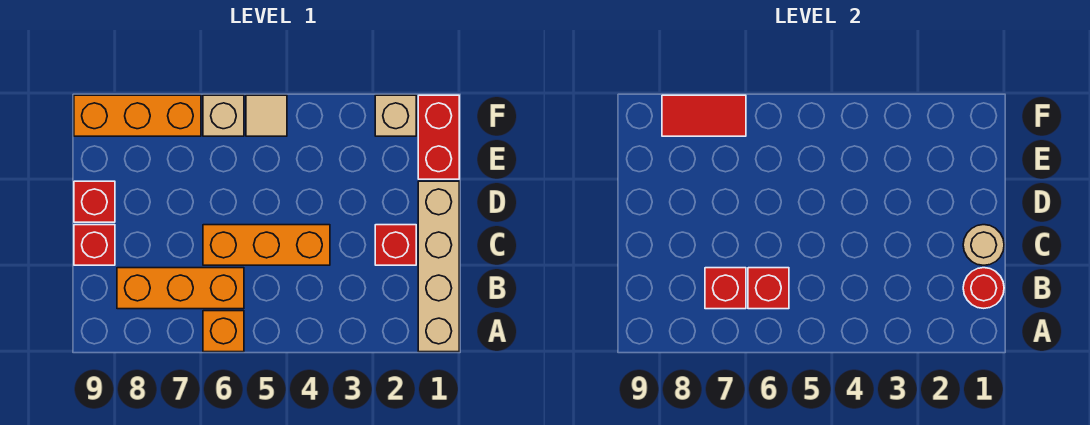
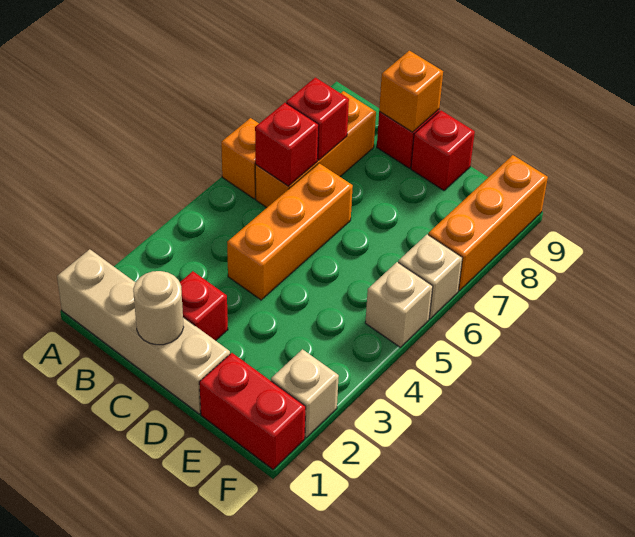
red round brick B1 level 2 -> none
none -> orange brick C9 level 2
tan tile F5 level 1 -> tan brick F5 level 1
red tile F7:F8 level 2 -> none

